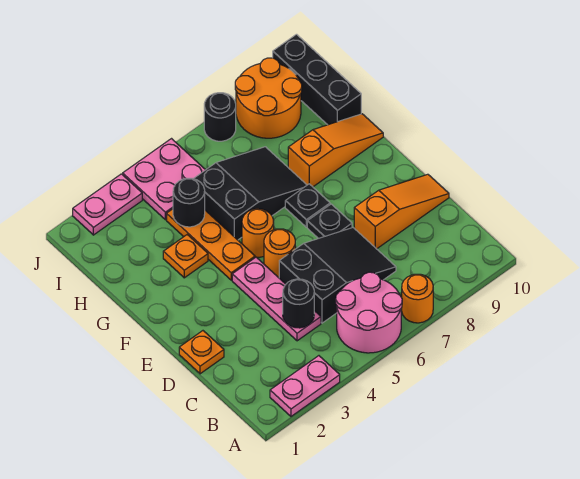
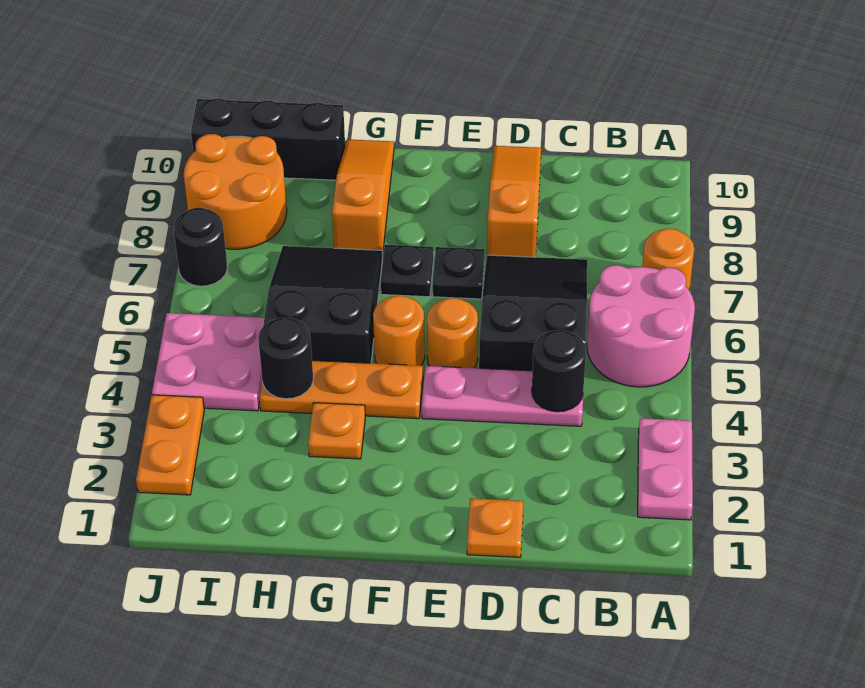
pink plate J2:J3 level 1 -> orange plate J2:J3 level 1

